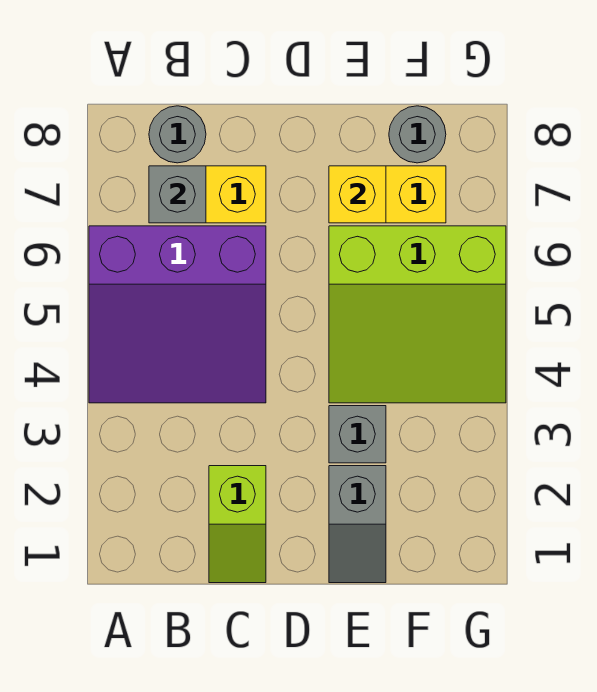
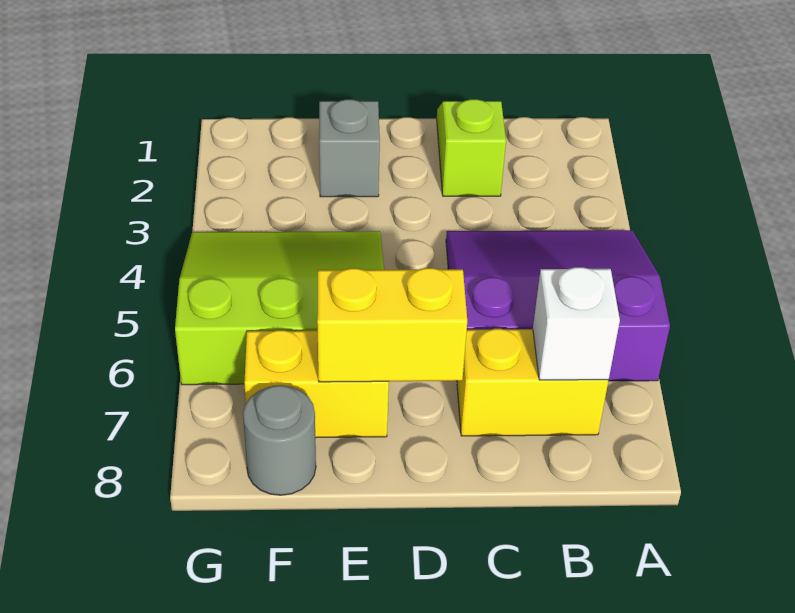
grey brick B7 level 2 -> white brick B7 level 2
grey round brick B8 level 1 -> none
grey brick E3 level 1 -> none
yellow brick E7 level 2 -> yellow brick D7:E7 level 2

